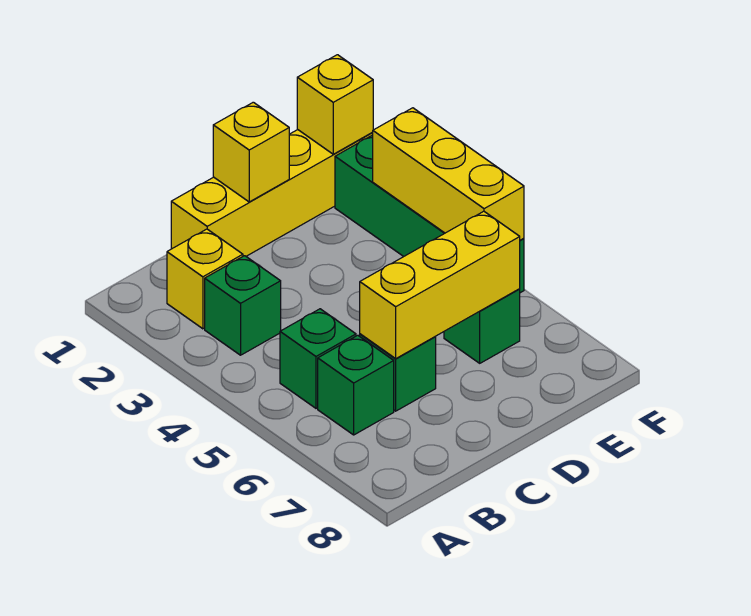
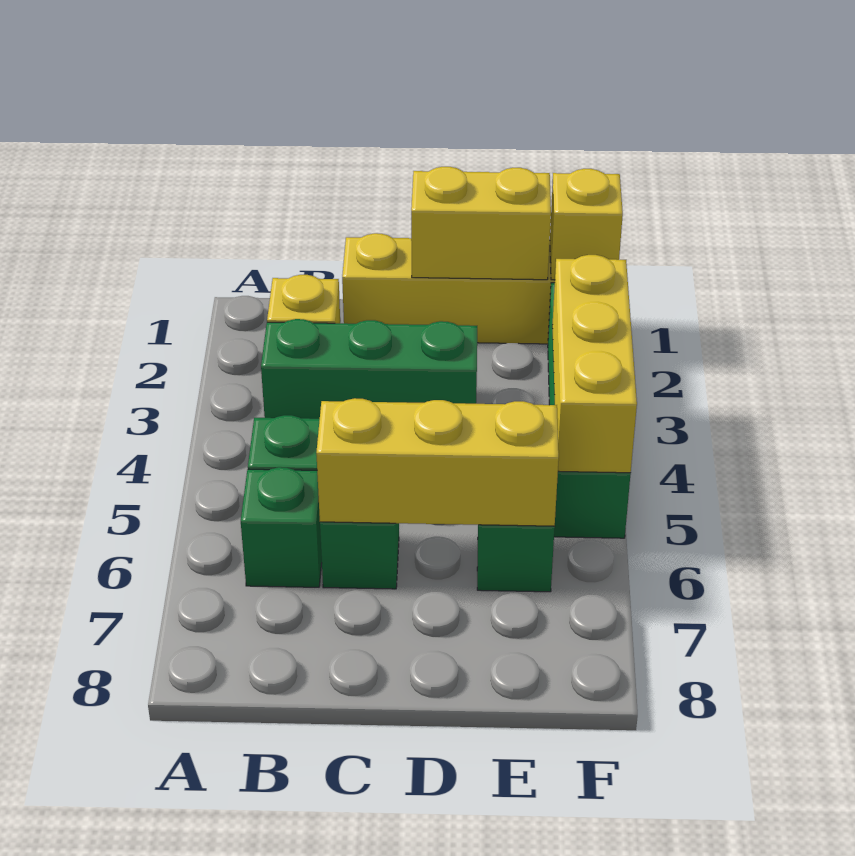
green brick B3 level 1 -> green brick B3:D3 level 1
yellow brick D1 level 2 -> yellow brick D1:E1 level 2

